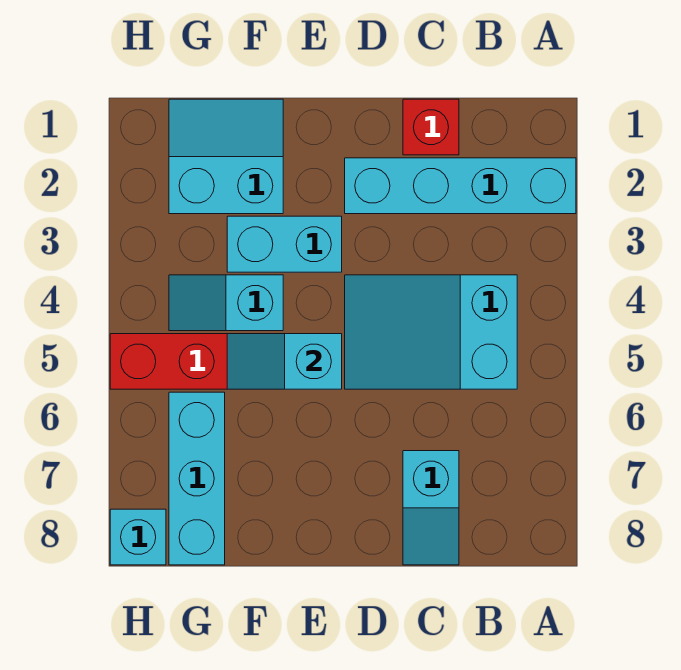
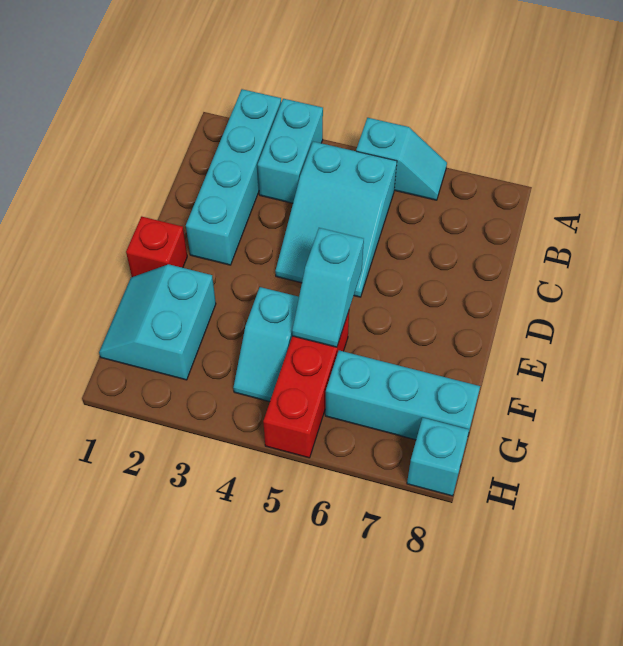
red brick C1 level 1 -> red brick E1 level 1
cyan slope C7:C8 level 1 top 7 -> cyan slope A5:A6 level 1 top 5
cyan brick E3:F3 level 1 -> cyan brick A3:B3 level 1

